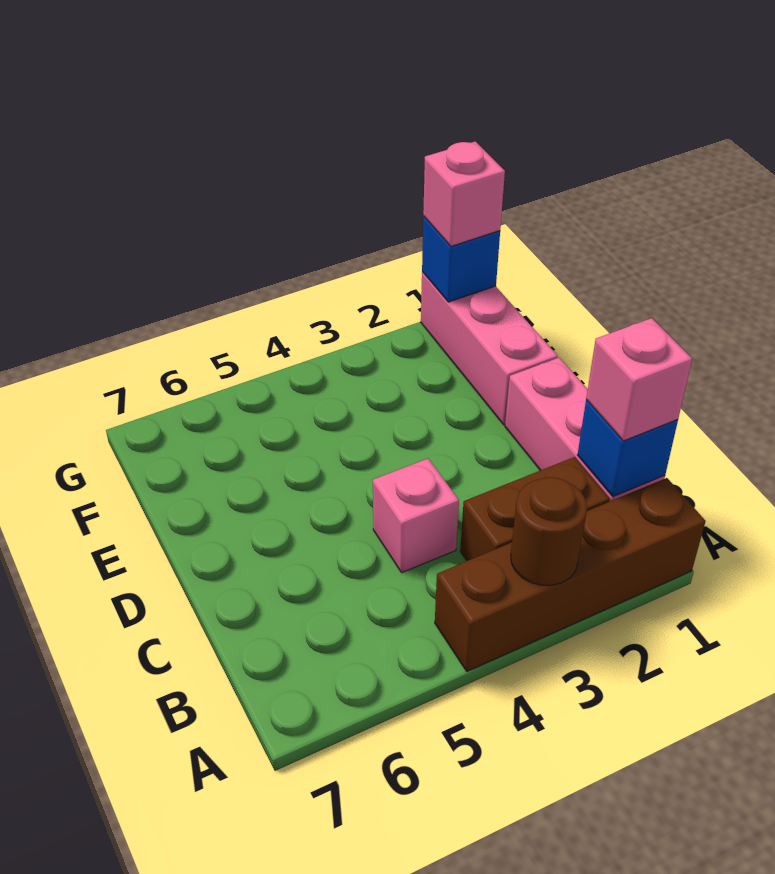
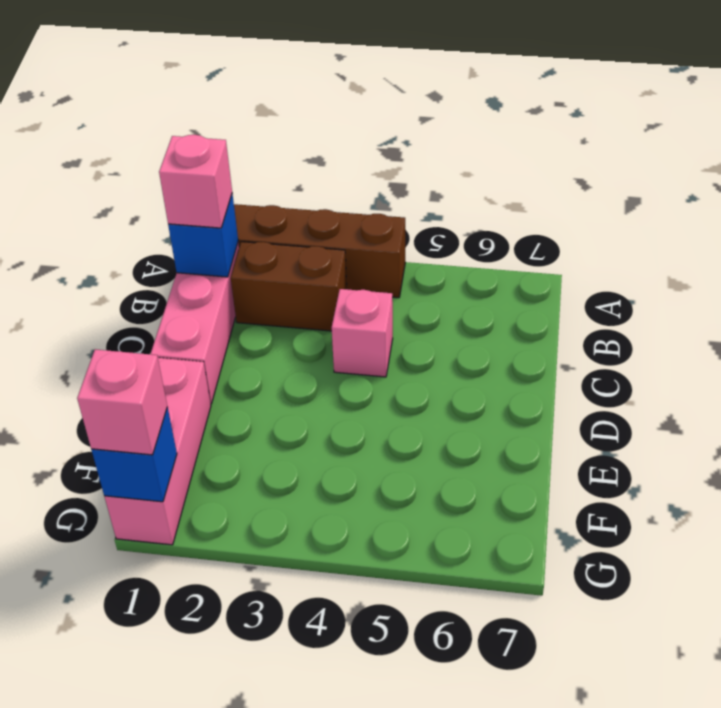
brown round brick A3 level 2 -> none

